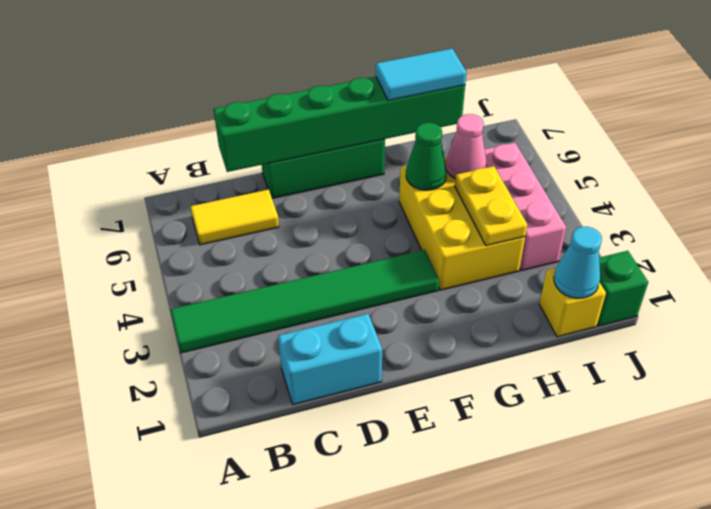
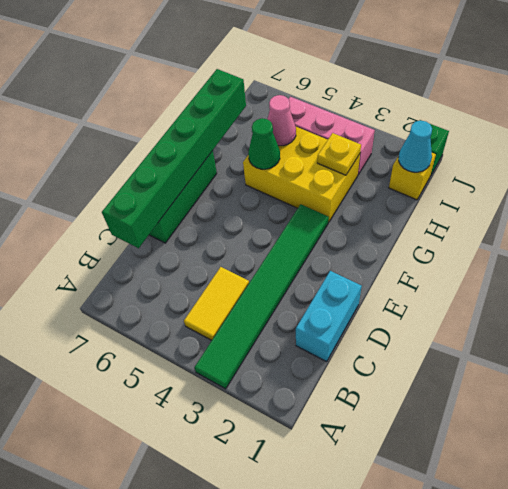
yellow tile B6:C6 level 1 -> yellow tile B4:C4 level 1
cyan tile G7:H7 level 3 -> none
yellow plate H3:H4 level 2 -> yellow plate H3 level 2

